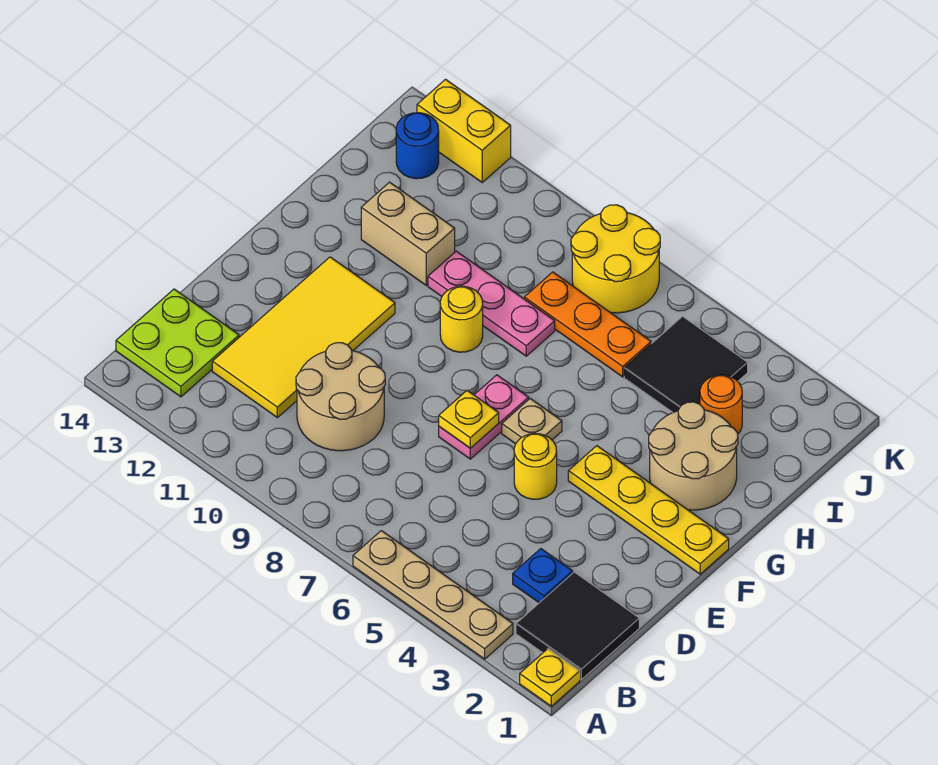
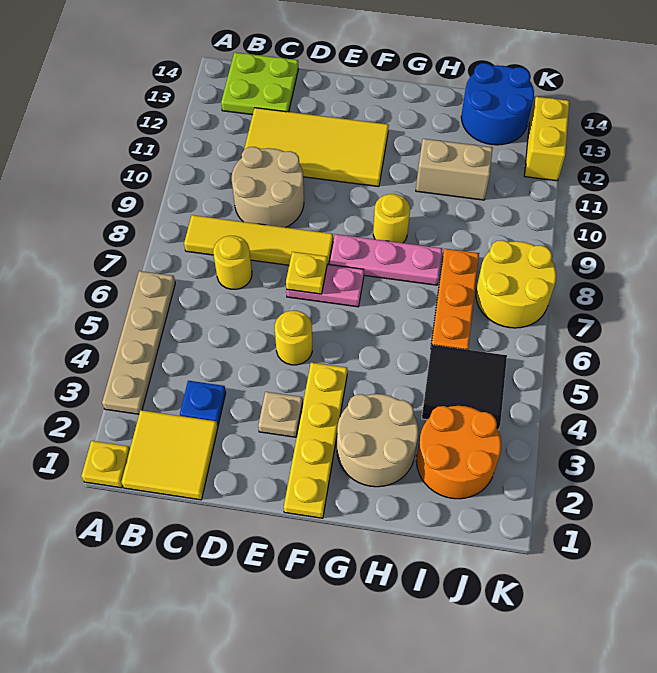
black tile B1:C2 level 1 -> yellow tile B1:C2 level 1
none -> yellow tile B8:E8 level 1
none -> yellow round brick C7 level 1
tan plate F6 level 1 -> tan plate E3 level 1
pink plate H8:H10 level 1 -> pink plate F8:H8 level 1
tan brick H11:H12 level 1 -> tan brick H11:I11 level 1
orange round brick I3 level 1 -> orange round brick I2:J3 level 1
blue round brick J13 level 1 -> blue round brick I13:J14 level 1

